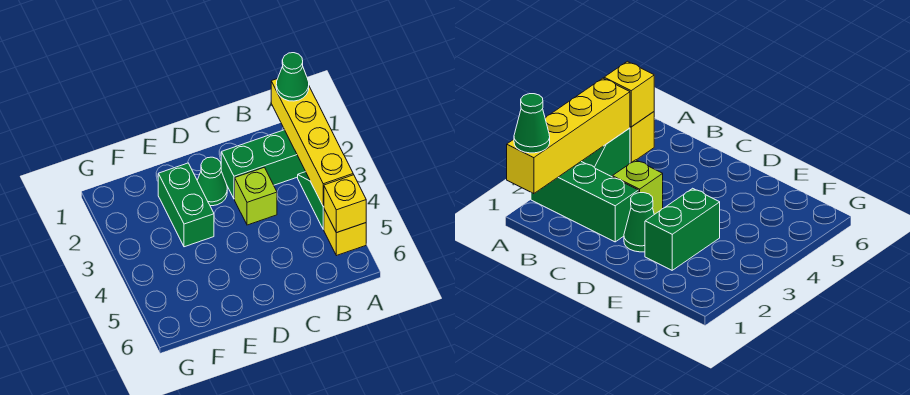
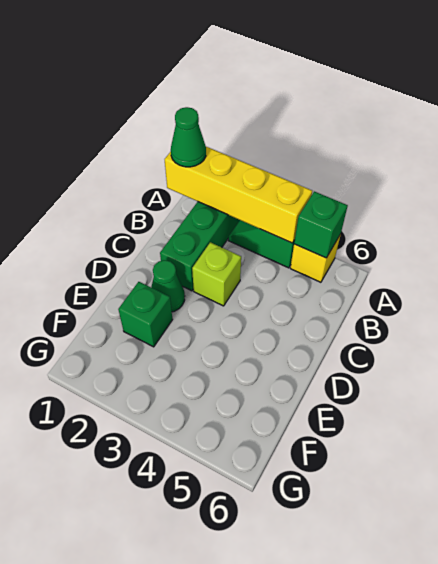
yellow brick A5 level 2 -> green brick A5 level 2
green brick E2:E3 level 1 -> green brick E2 level 1

